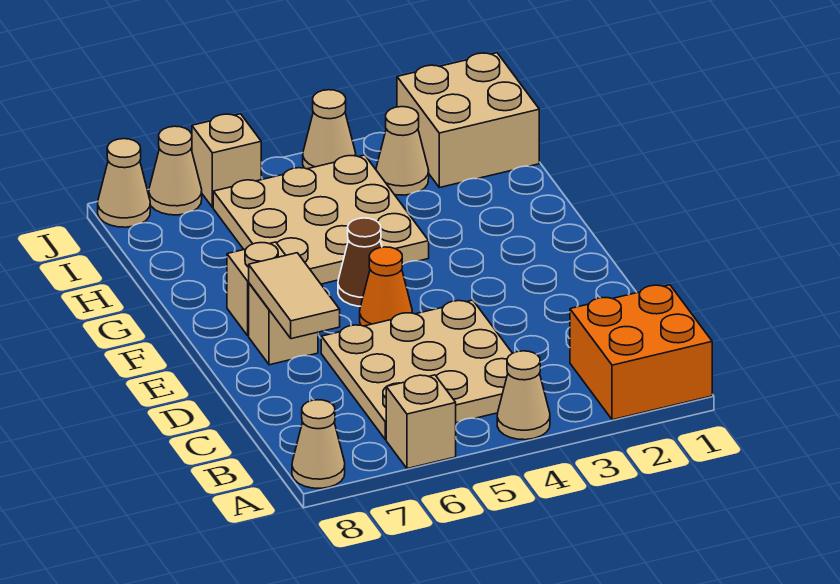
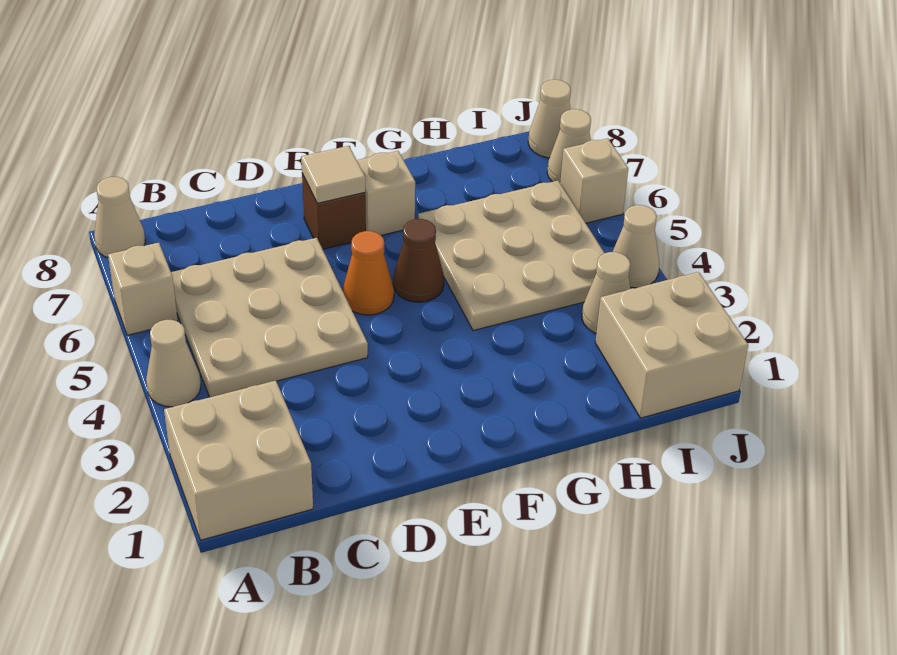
orange brick A1:B2 level 1 -> tan brick A1:B2 level 1
tan tile D7:E7 level 2 -> tan tile E7 level 2
tan brick E7 level 1 -> brown brick E7 level 1

